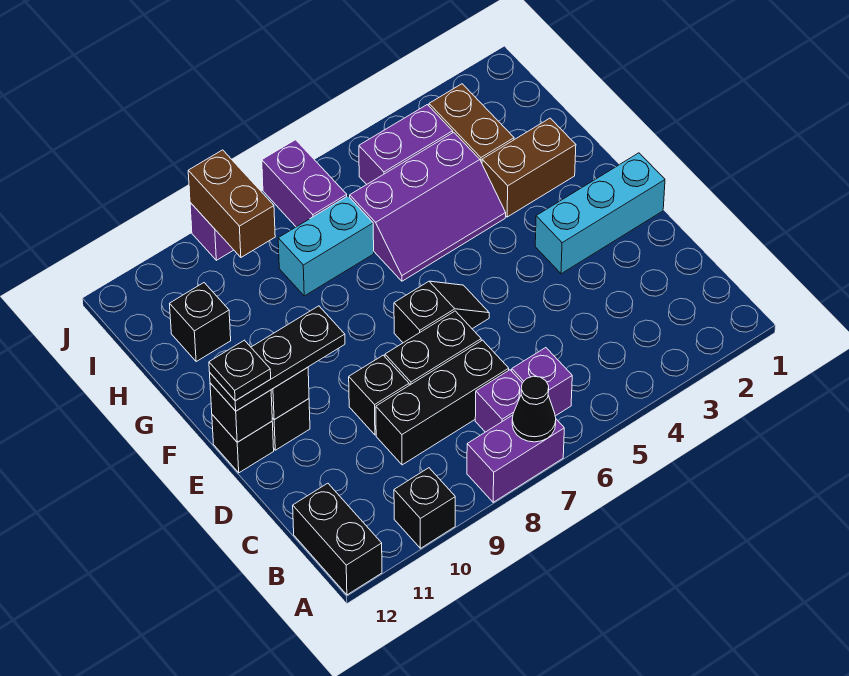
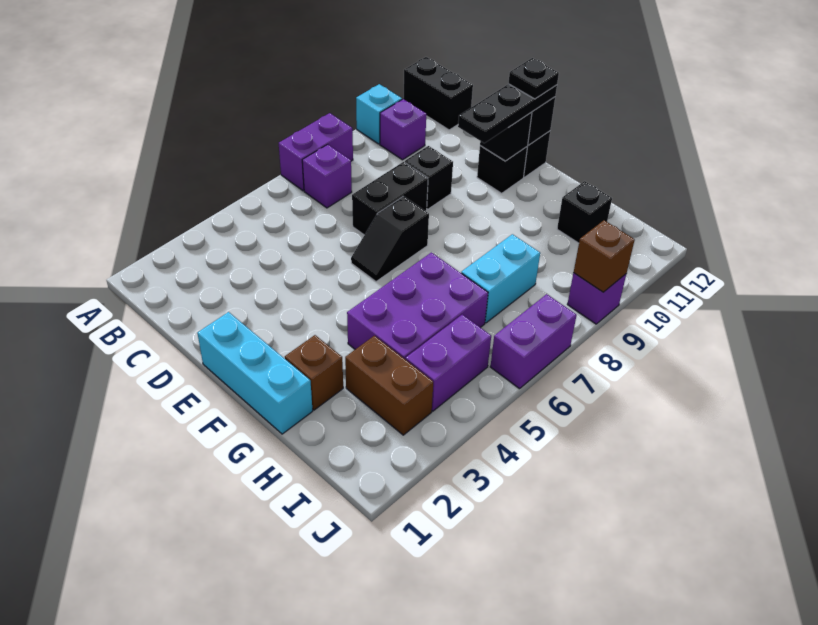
black cone A7 level 2 -> none
black brick A10 level 1 -> cyan brick A10 level 1
purple brick B6 level 1 -> purple brick B10 level 1
black brick C7:C9 level 1 -> none
cyan brick E1:E3 level 1 -> cyan brick E1:G1 level 1
brown brick G2:G3 level 1 -> brown brick G2 level 1
purple slope G4:H6 level 1 top H -> purple brick G4:H6 level 1
purple brick I7:J7 level 1 -> purple brick J6:J7 level 1
brown brick I9:J9 level 2 -> brown brick J9 level 2

